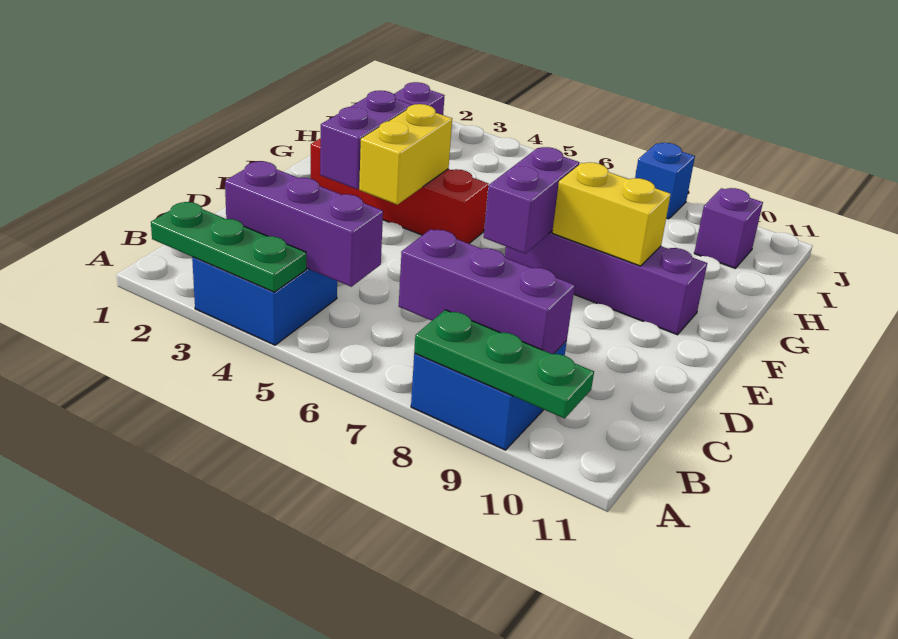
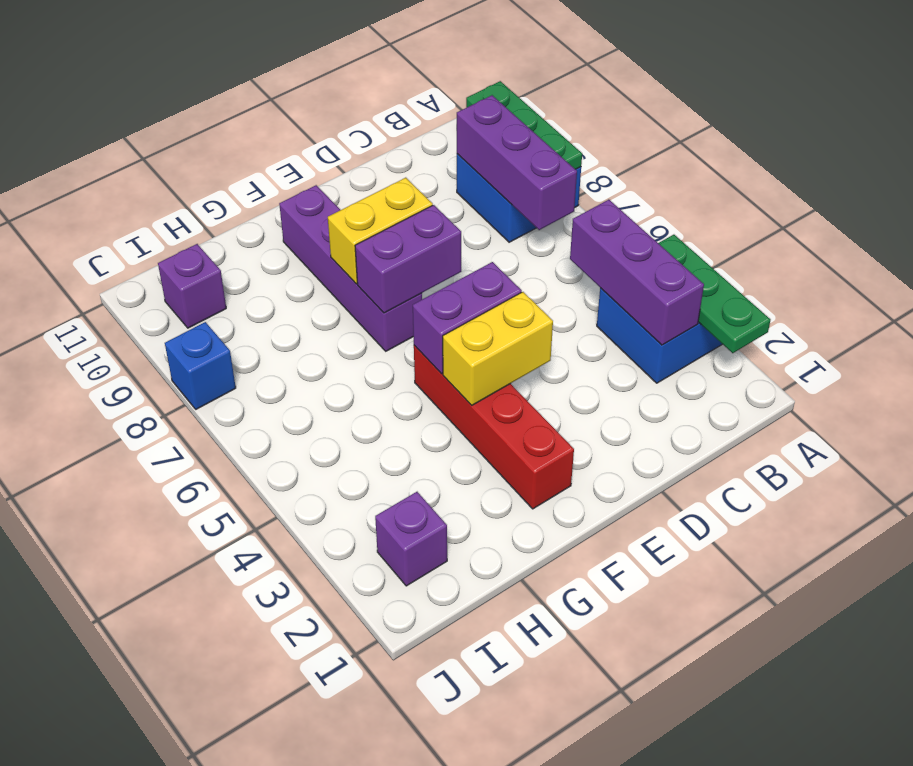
purple brick E3:F3 level 2 -> purple brick E5:F5 level 2
yellow brick F8:F9 level 2 -> yellow brick E8:F8 level 2

